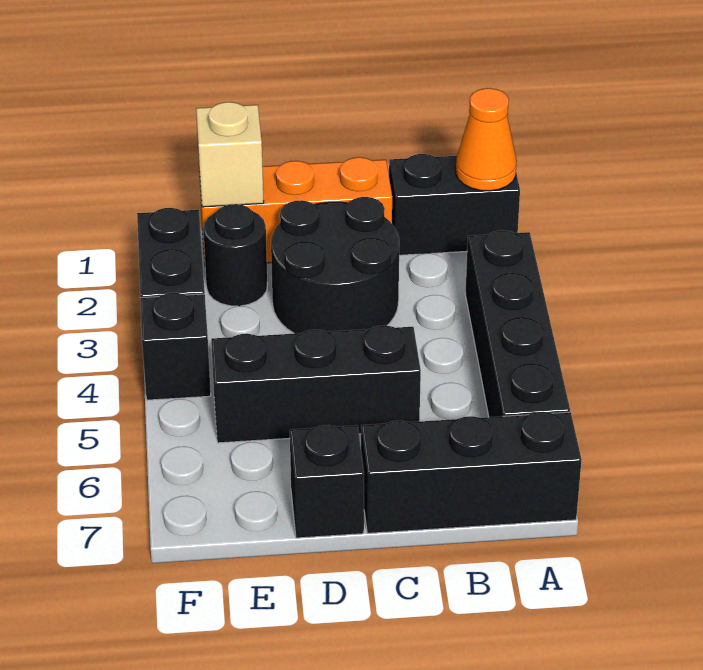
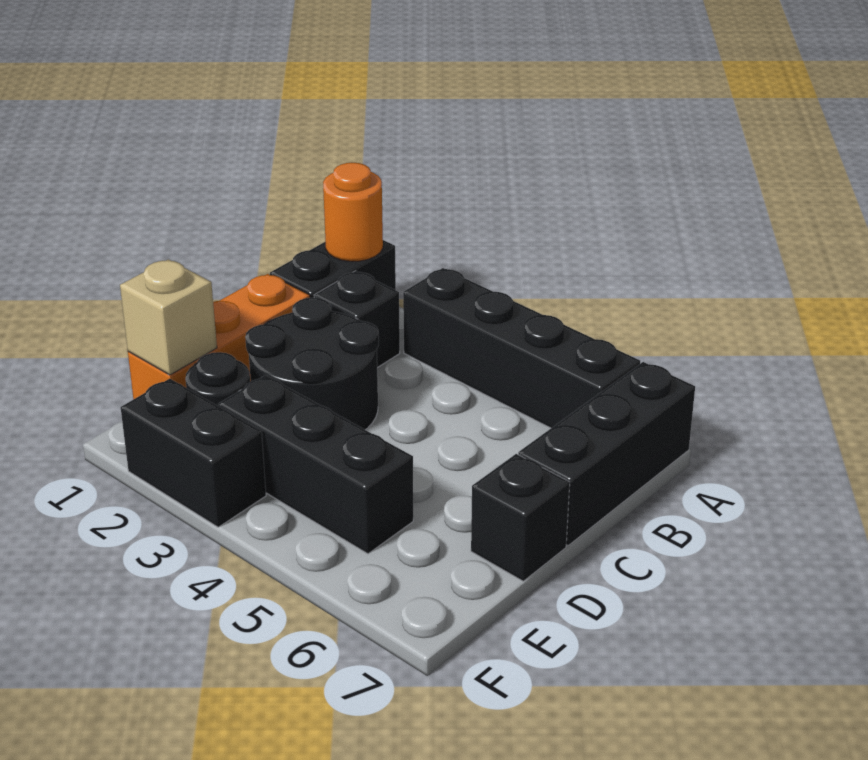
orange cone A1 level 2 -> orange round brick A1 level 2
black brick C5:E5 level 1 -> black brick E3:E5 level 1
black brick F4 level 1 -> black brick B2 level 1

